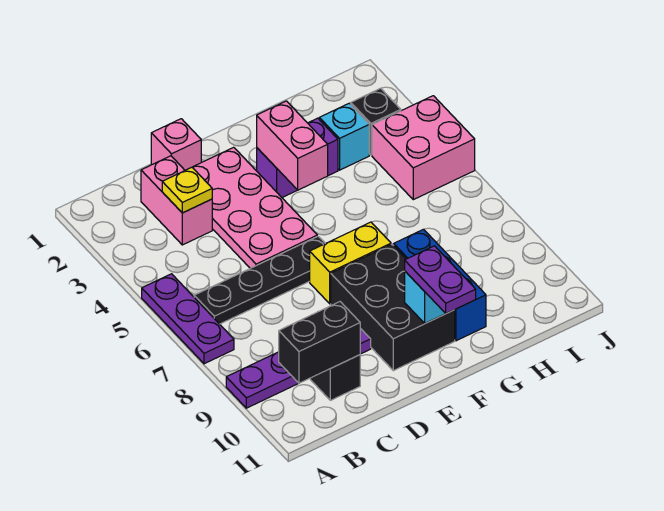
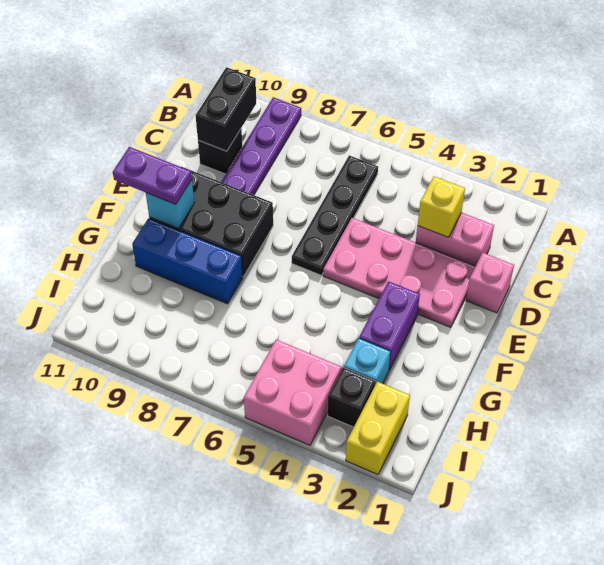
purple plate A5:A7 level 1 -> none
yellow plate C3 level 2 -> yellow brick C3 level 2
yellow brick E7:F7 level 1 -> yellow brick I2:J2 level 1
pink brick F3:F4 level 2 -> none

